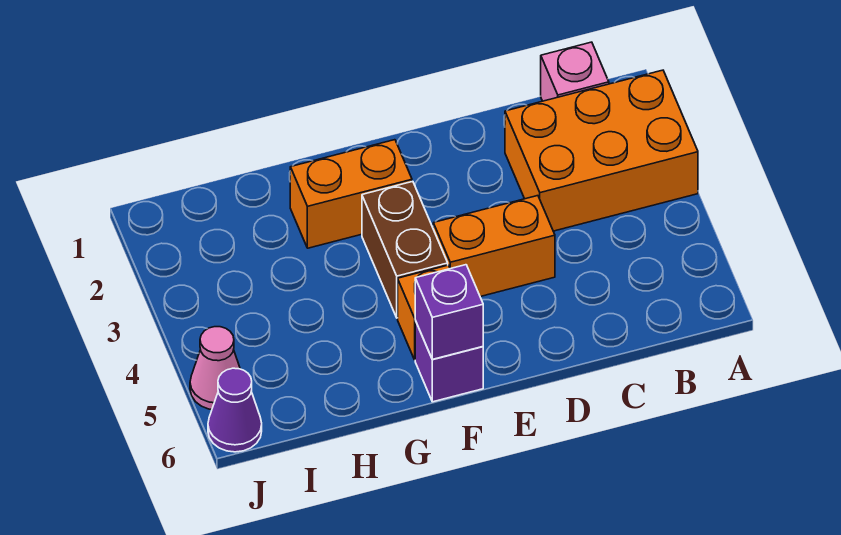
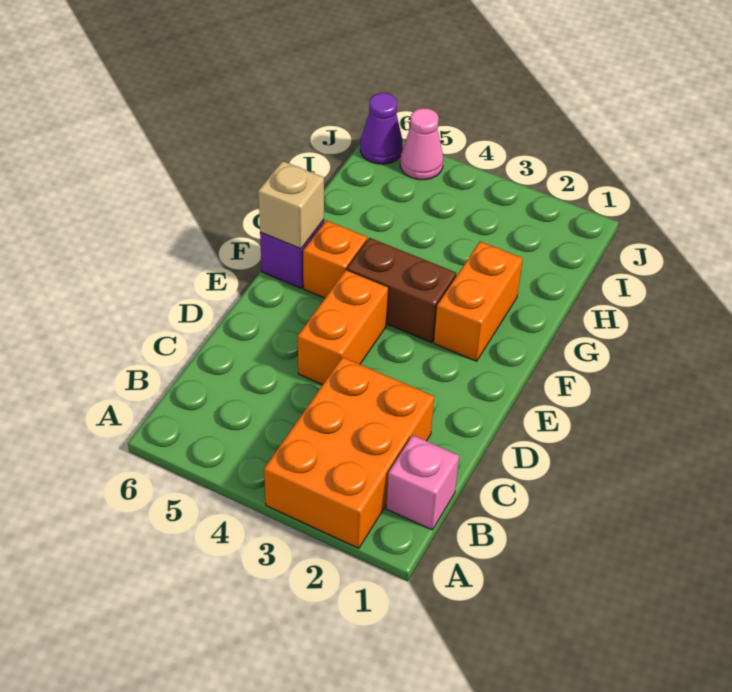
purple brick F6 level 2 -> tan brick F6 level 2

